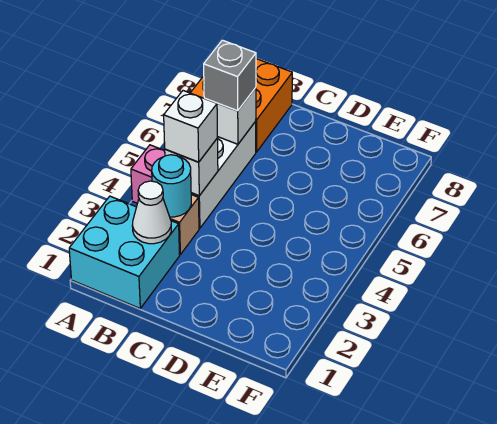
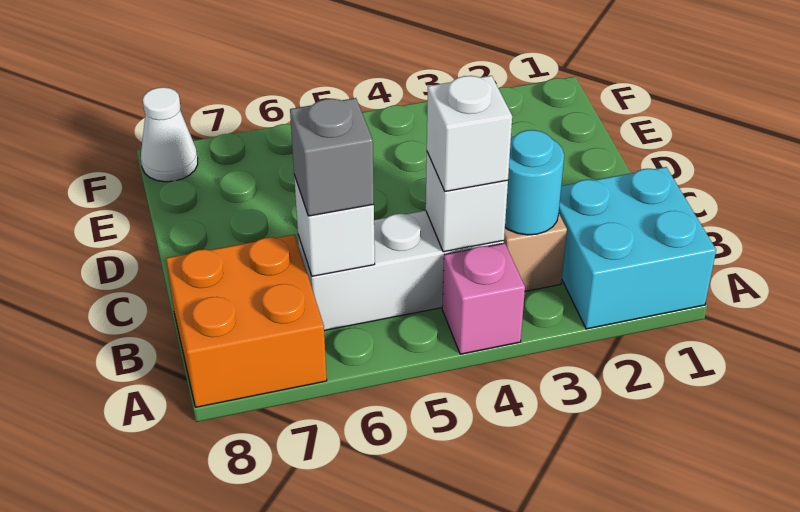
white cone B2 level 2 -> white cone F8 level 1

